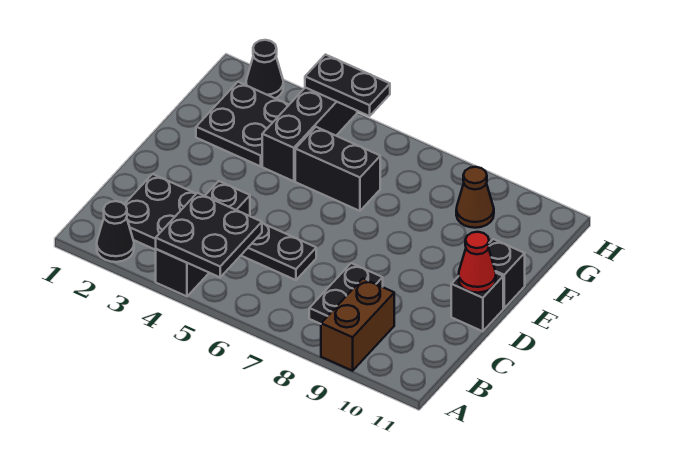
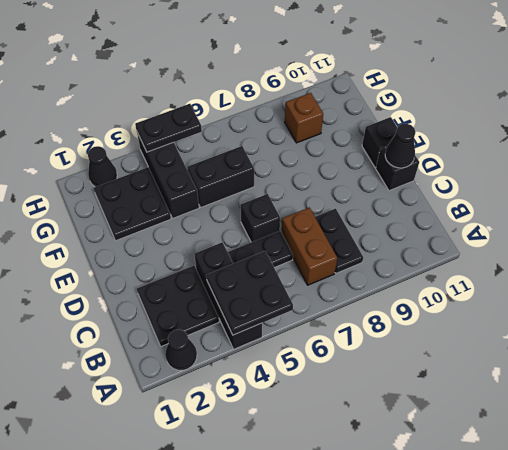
brown brick A9:B9 level 1 -> brown brick B7:C7 level 1
none -> black brick D6 level 1
red cone D11 level 2 -> black cone D11 level 2
brown cone G9 level 1 -> brown brick G9 level 1

